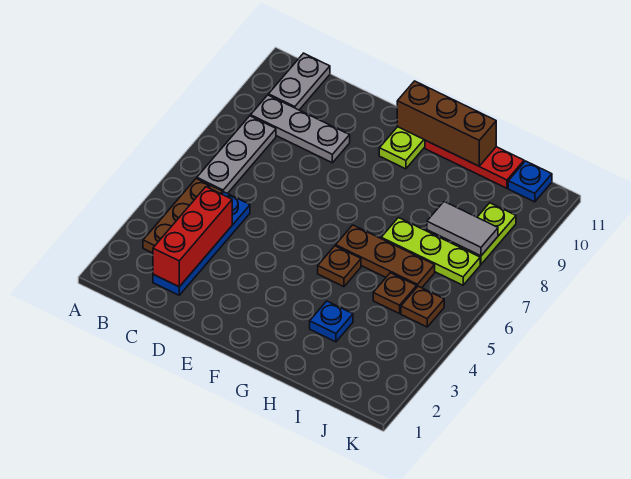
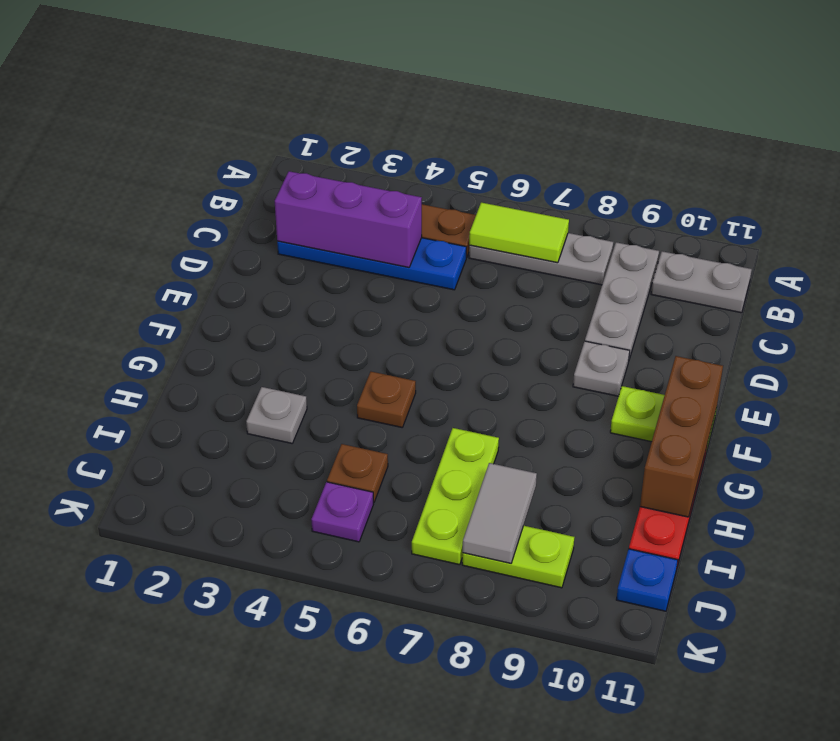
none -> lime tile B6:B7 level 2
red brick C2:C4 level 2 -> purple brick C2:C4 level 2
none -> grey plate E9 level 1
brown plate G6:I6 level 1 -> none
blue plate H3 level 1 -> grey plate H3 level 1
brown plate J5 level 1 -> purple plate J5 level 1

